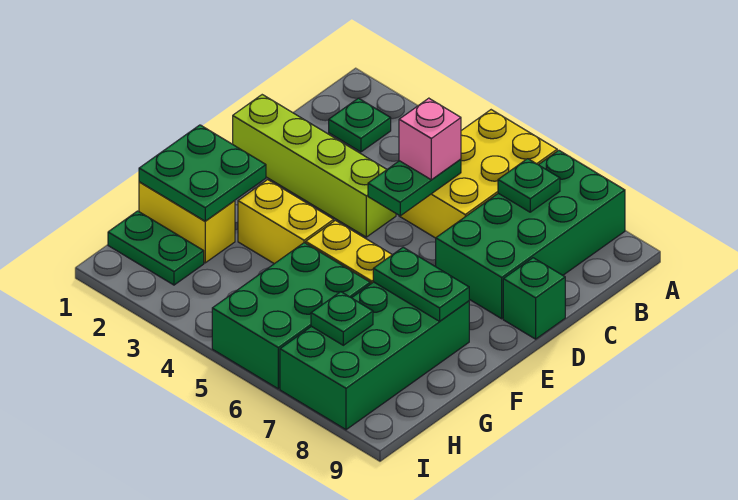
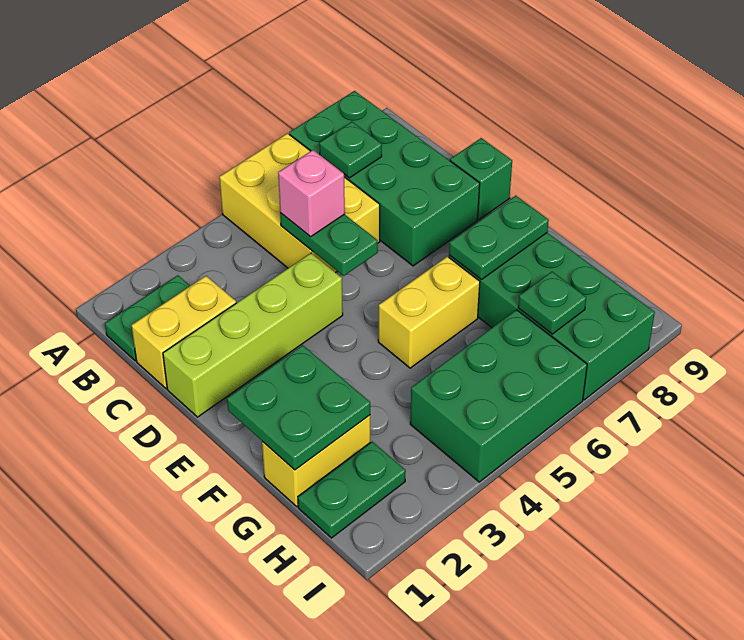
green plate B2 level 1 -> green plate B1:B2 level 1
yellow brick F3:F4 level 1 -> yellow brick C1:C2 level 1
green brick G5:I6 level 1 -> green brick H4:I6 level 1

